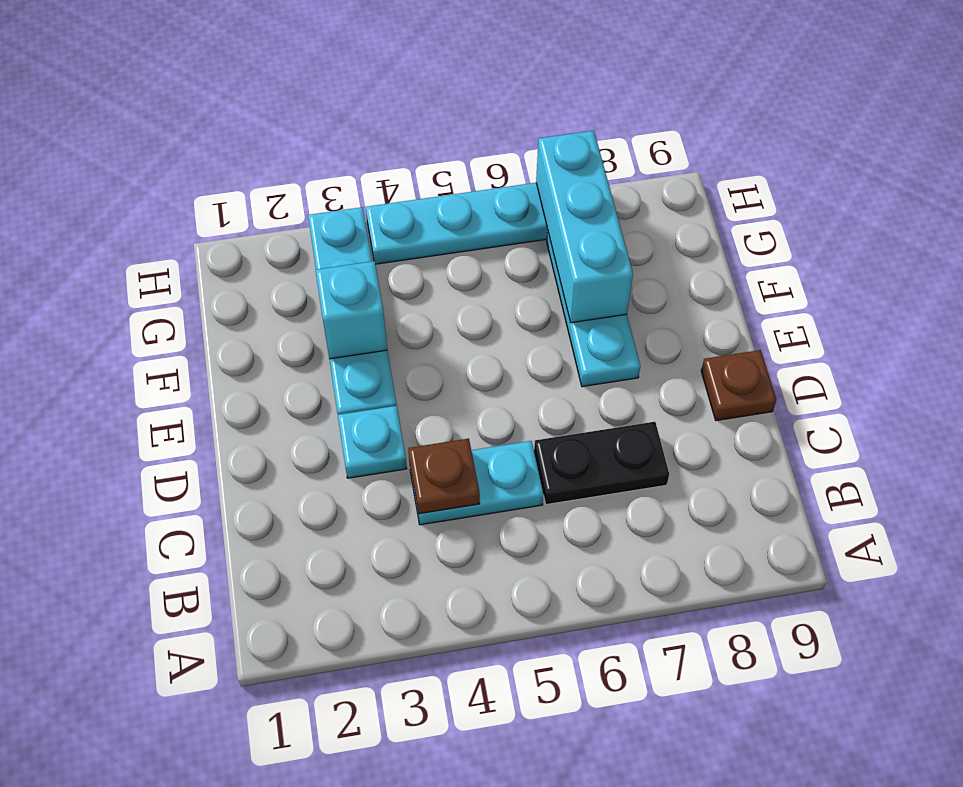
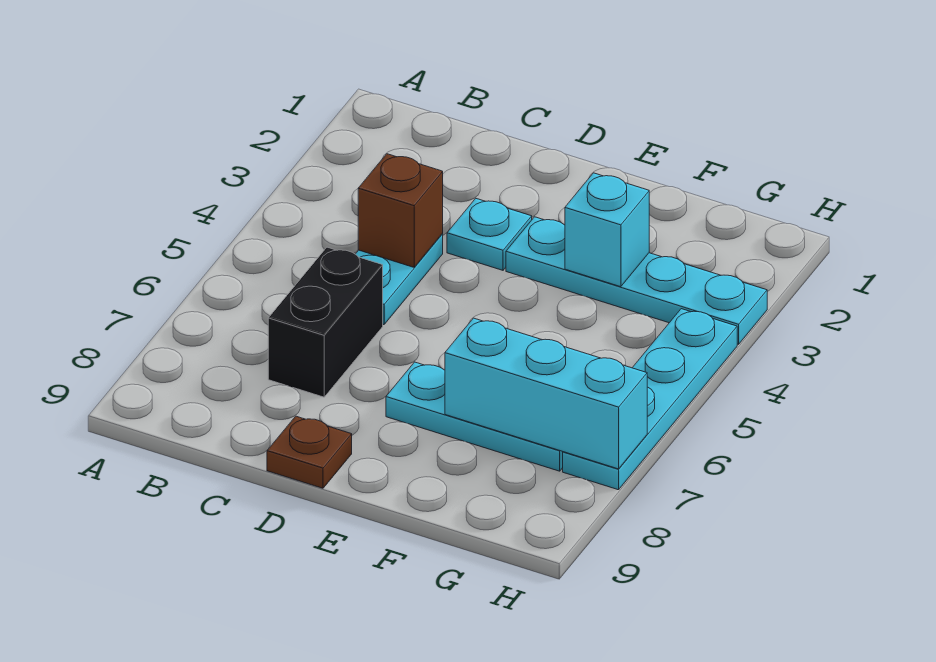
brown plate C4 level 2 -> brown brick C4 level 2
black plate C6:C7 level 1 -> black brick C6:C7 level 1

